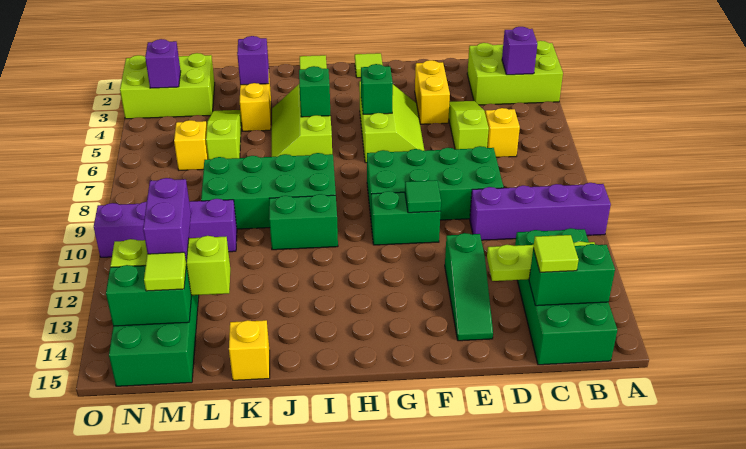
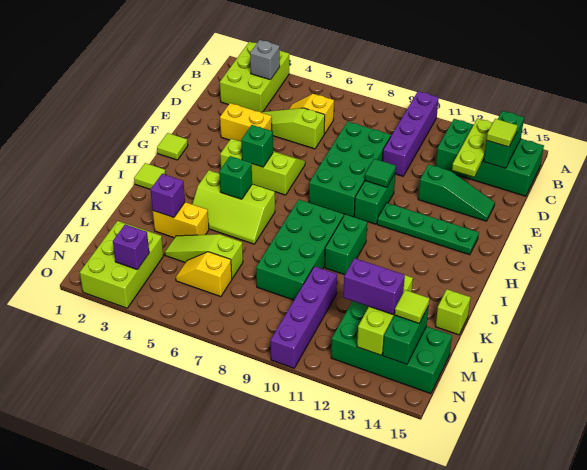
purple brick B3 level 2 -> grey brick B3 level 2
none -> green plate G11:G14 level 1
yellow brick K15 level 1 -> lime brick K15 level 1

